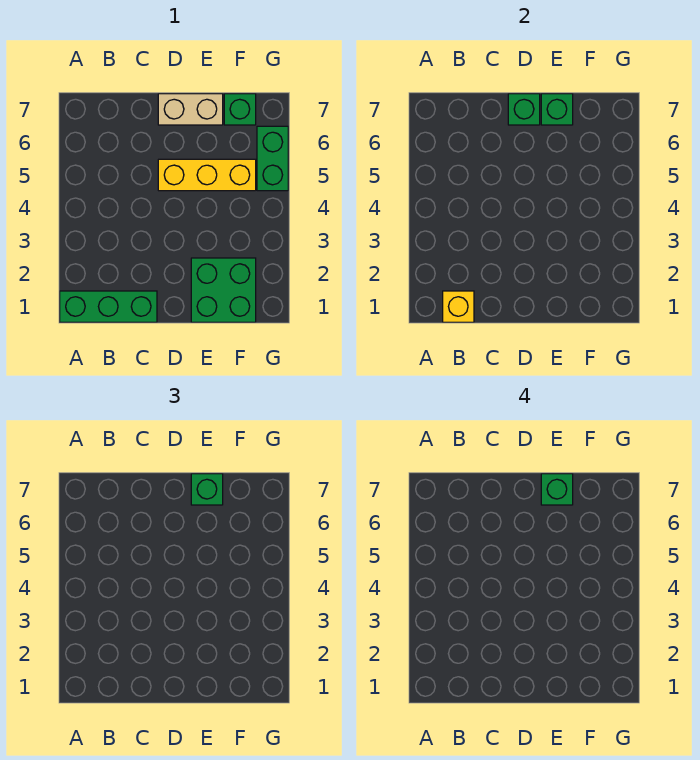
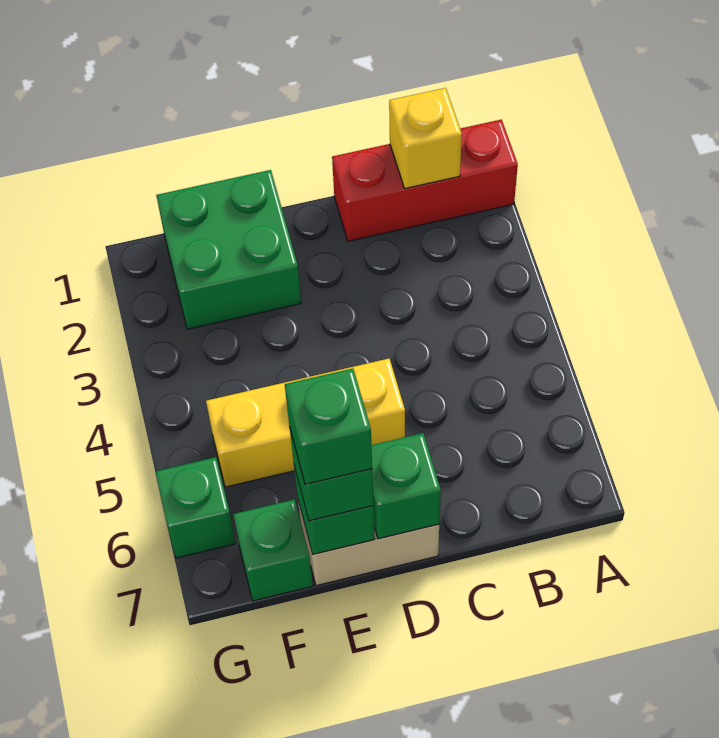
green brick A1:C1 level 1 -> red brick A1:C1 level 1
green brick G5:G6 level 1 -> green brick G6 level 1

